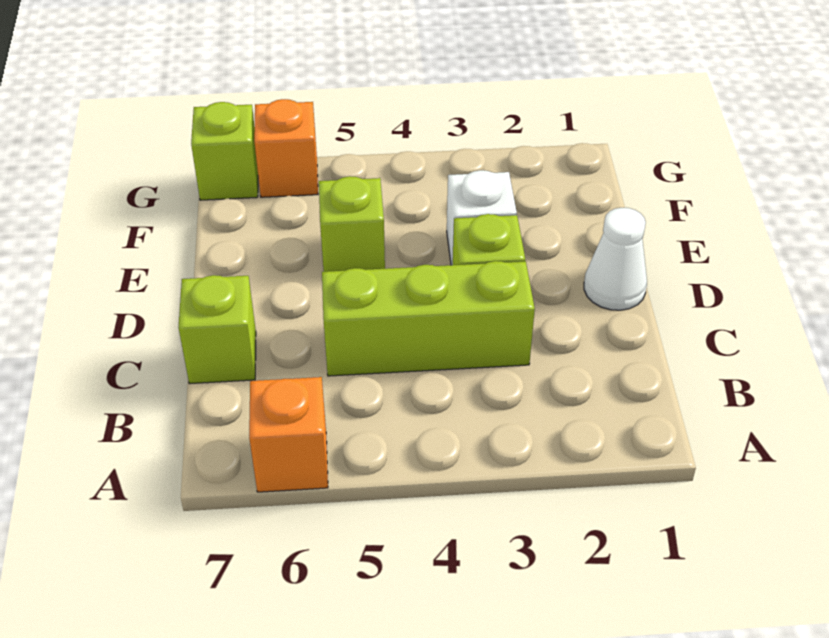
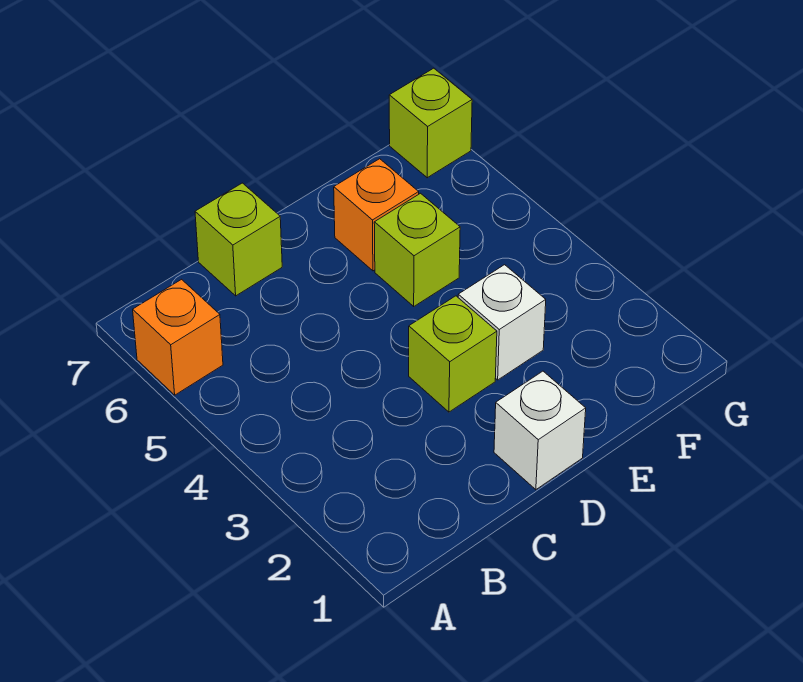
lime brick C3:C5 level 1 -> none
white cone D1 level 1 -> white brick D1 level 1
orange brick G6 level 1 -> orange brick E6 level 1

